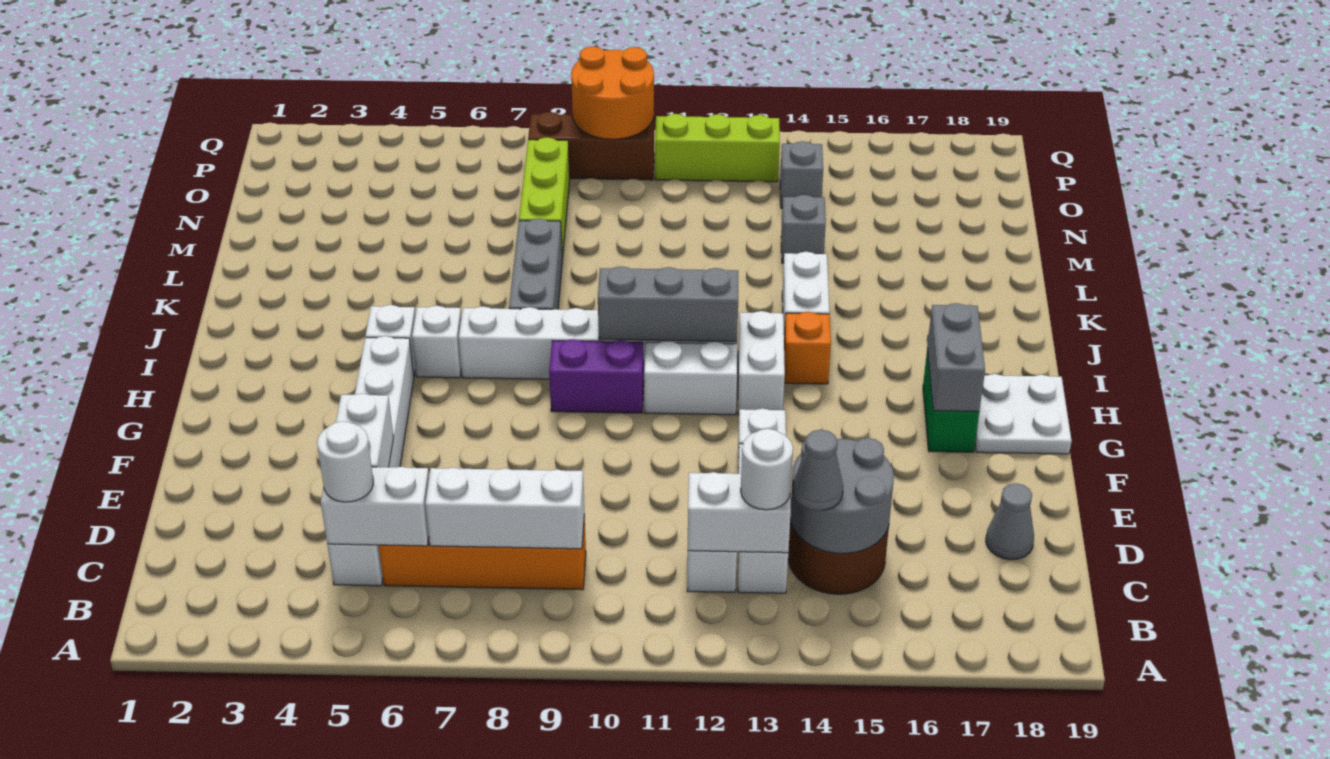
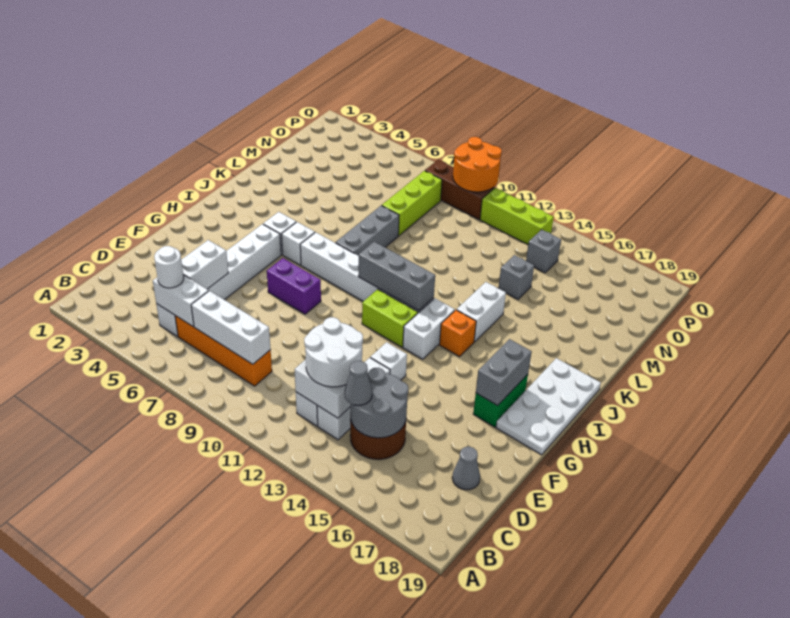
white round brick C13 level 3 -> white round brick C12:D13 level 3
white plate G18:H19 level 1 -> white plate G18:J19 level 1
purple brick H9:H10 level 1 -> purple brick G7:G8 level 1
white brick H11:H12 level 1 -> lime brick H11:H12 level 1

